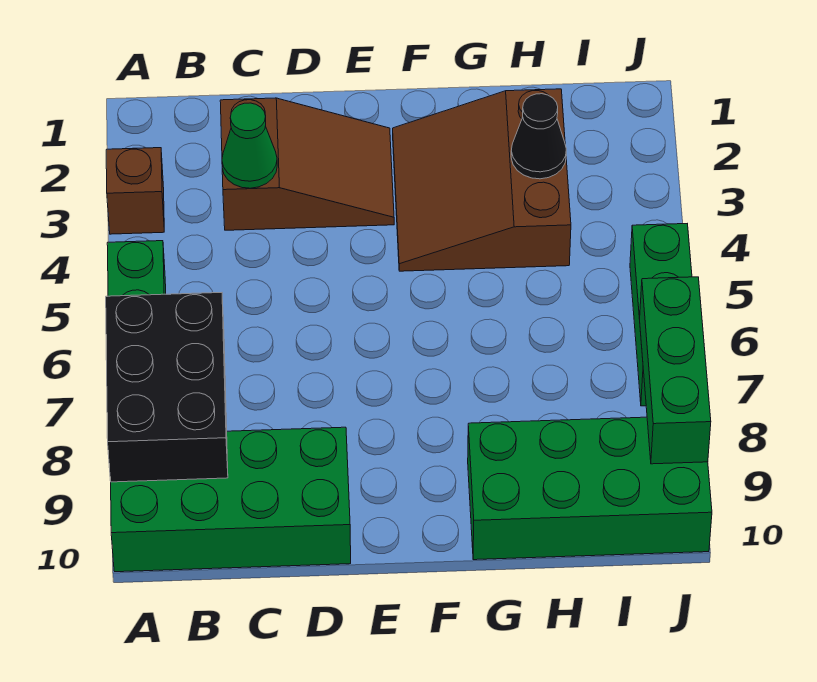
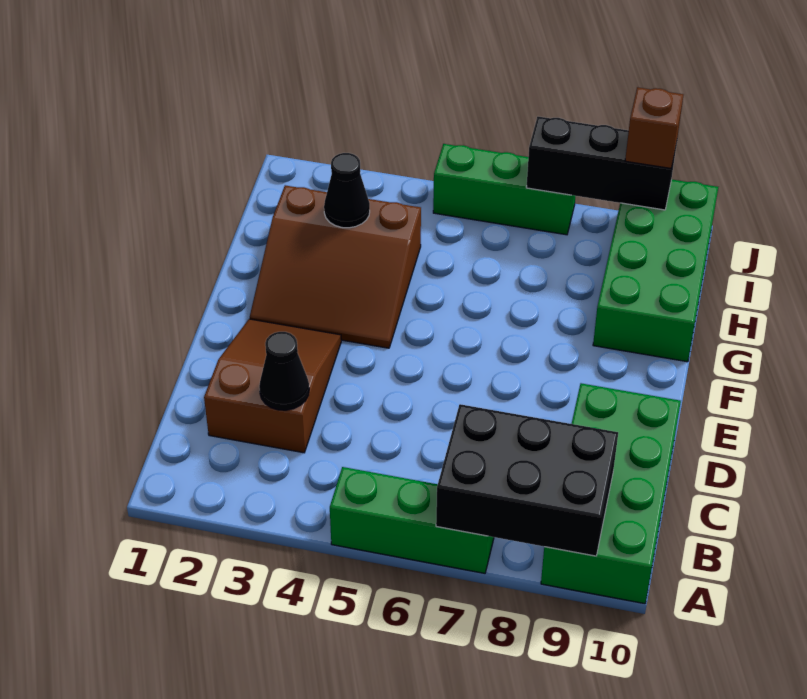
brown brick A3 level 1 -> brown brick J9 level 3
green cone C3 level 2 -> black cone C3 level 2
green brick J7:J9 level 2 -> black brick J7:J9 level 2

